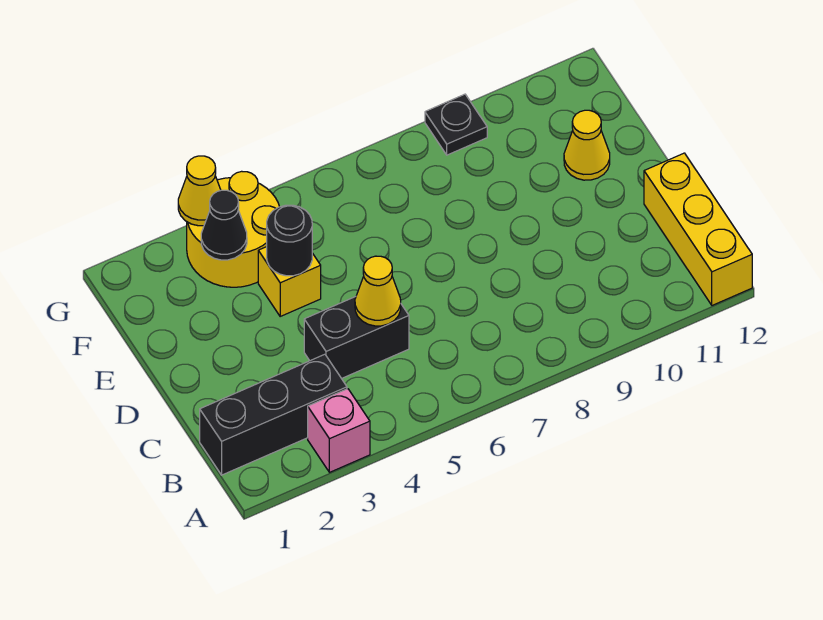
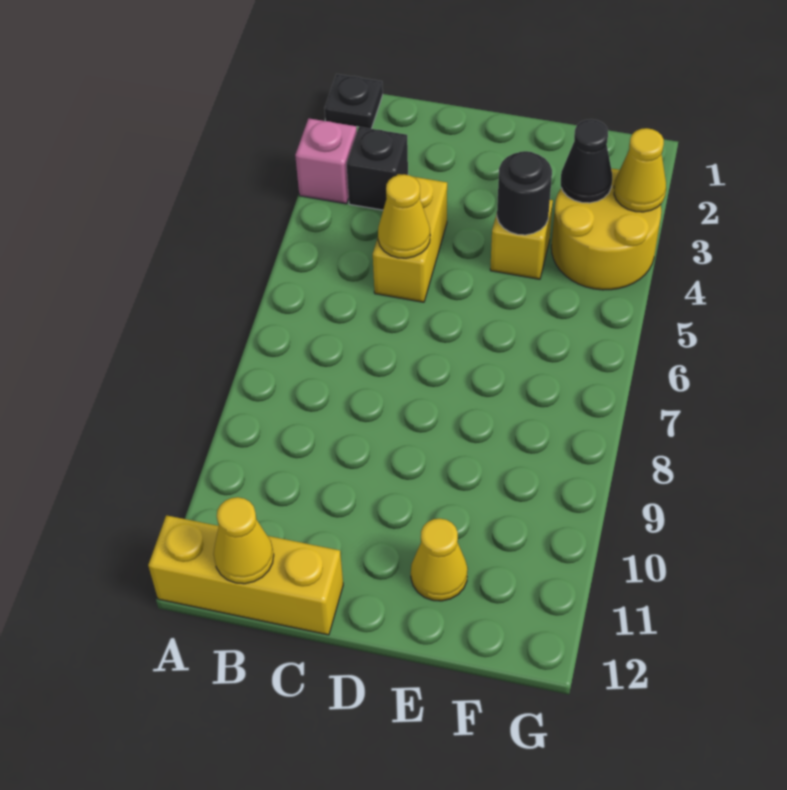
black brick B1:B3 level 1 -> black brick B3 level 1
none -> yellow cone B12 level 2
black brick C4:C5 level 1 -> yellow brick C4:C5 level 1
black plate G9 level 1 -> black plate A1 level 1

